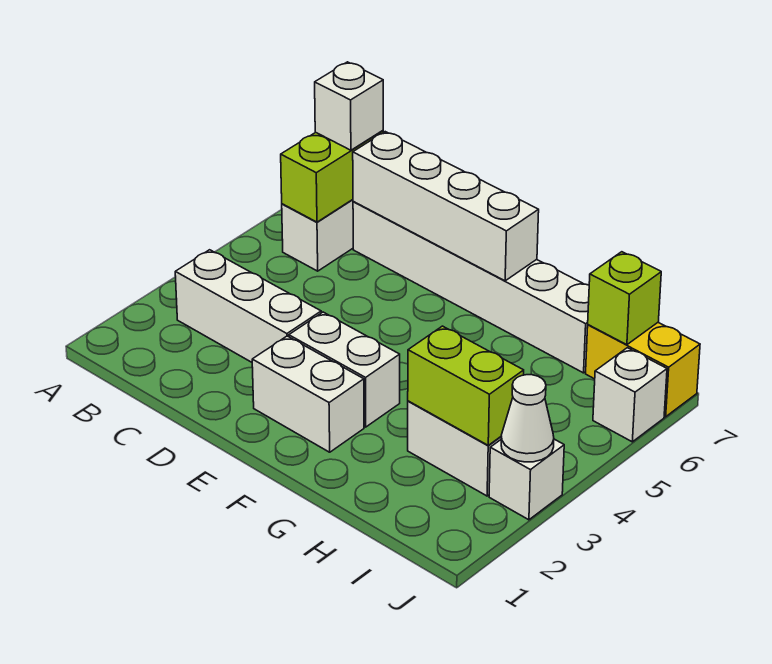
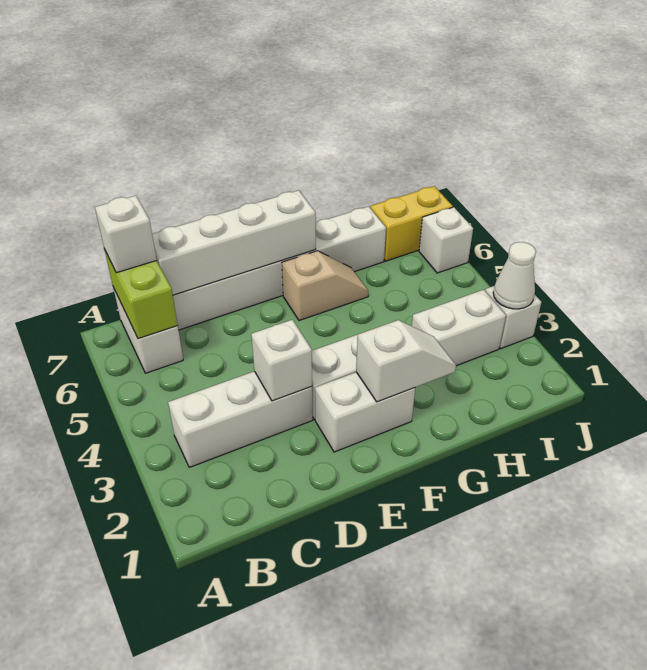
none -> white brick D3 level 2
none -> white slope F2:G2 level 2 top F
none -> tan slope F6:G6 level 1 top F
lime brick H3:I3 level 2 -> none
lime brick I7 level 2 -> none

